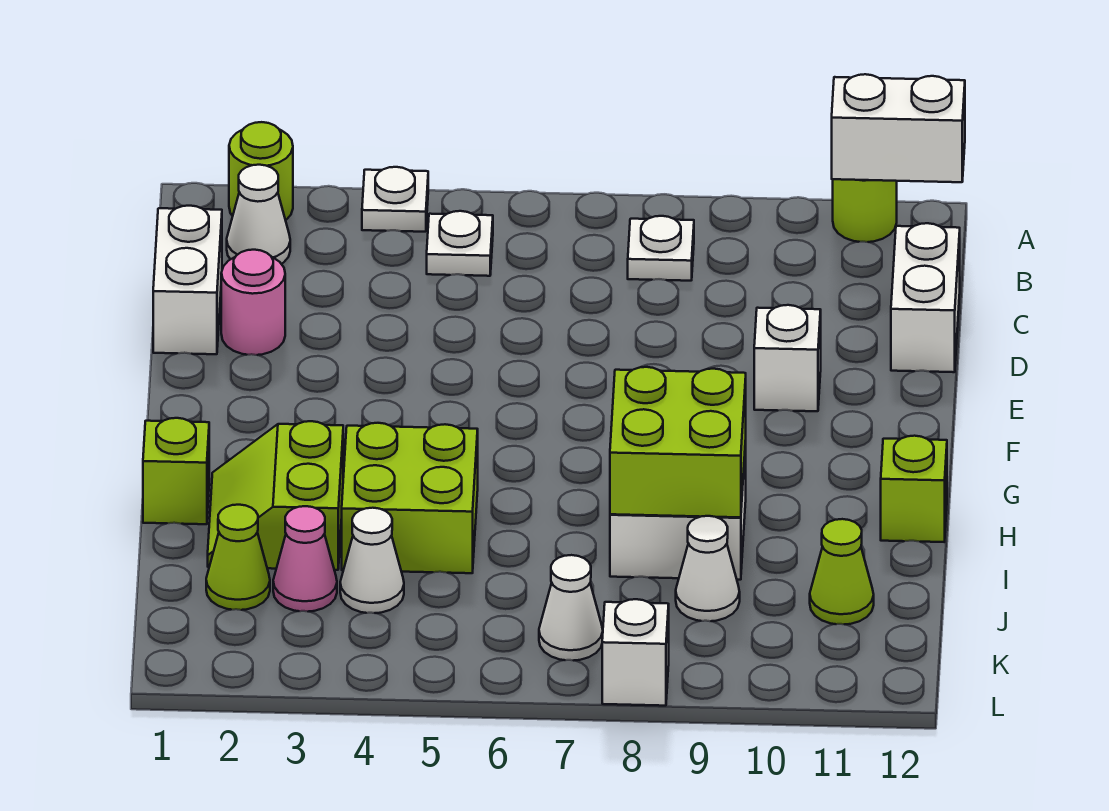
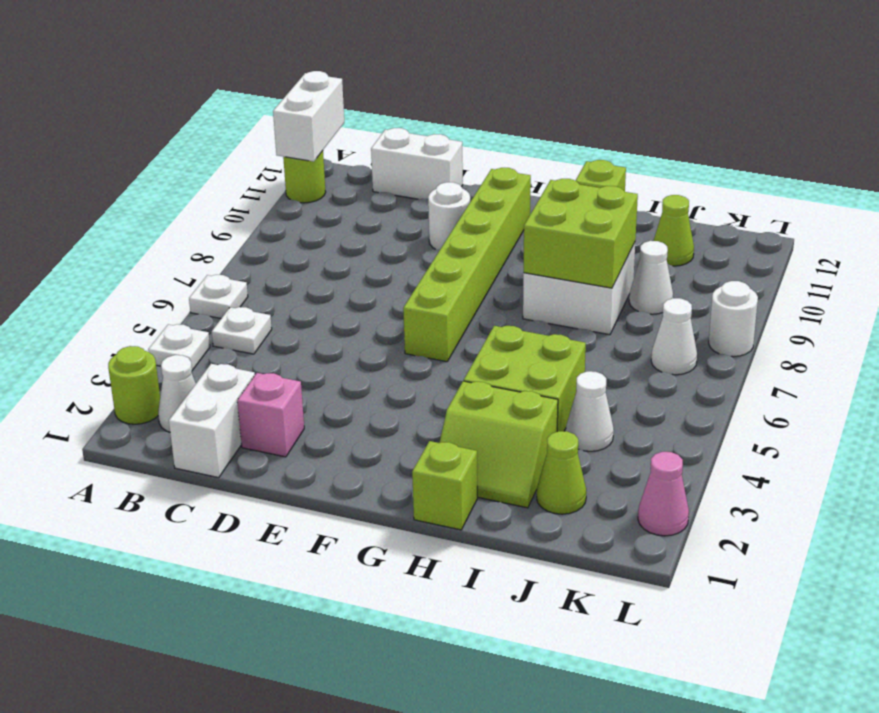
white plate B8 level 1 -> white plate A6 level 1
white brick C1:D1 level 1 -> white brick C1:C2 level 1
pink round brick D2 level 1 -> pink brick D2 level 1
white brick E10 level 1 -> white round brick E10 level 1
none -> lime brick F6:F11 level 1
pink cone J3 level 1 -> pink cone L2 level 1
white brick L8 level 1 -> white round brick L8 level 1

